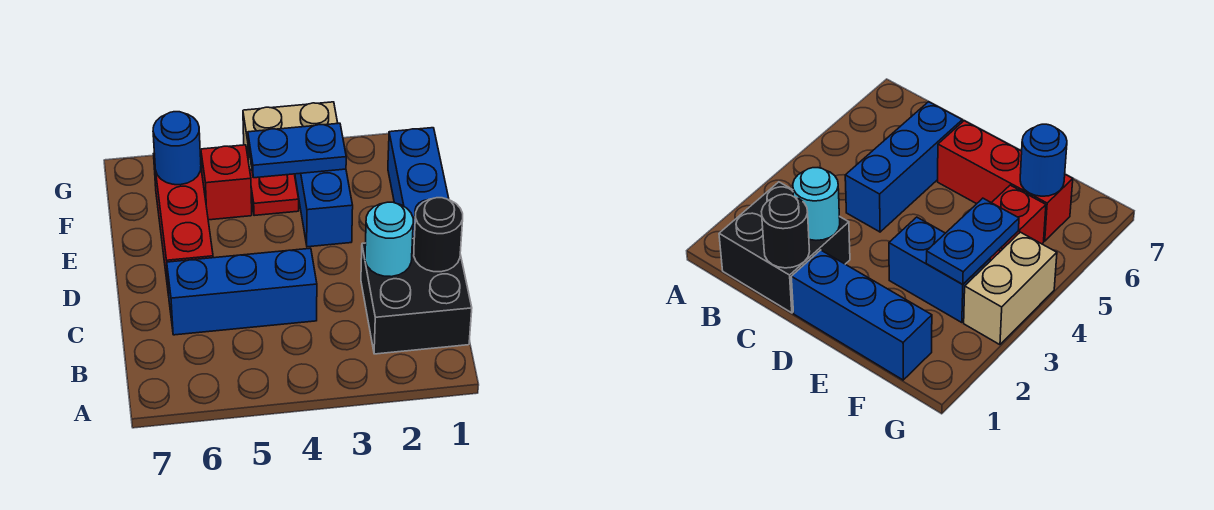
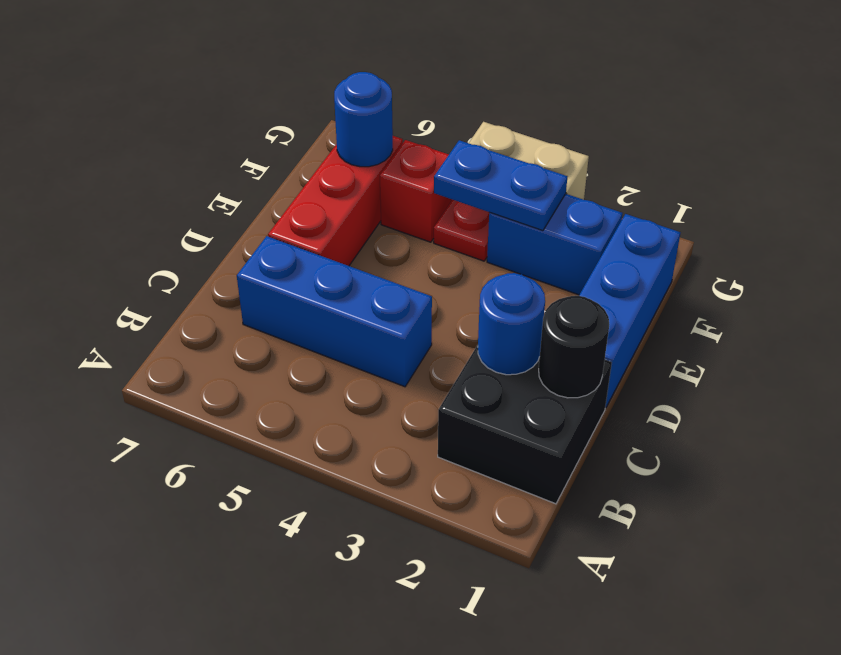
cyan round brick C2 level 2 -> blue round brick C2 level 2
blue brick E3:F3 level 1 -> blue brick F2:F3 level 1

